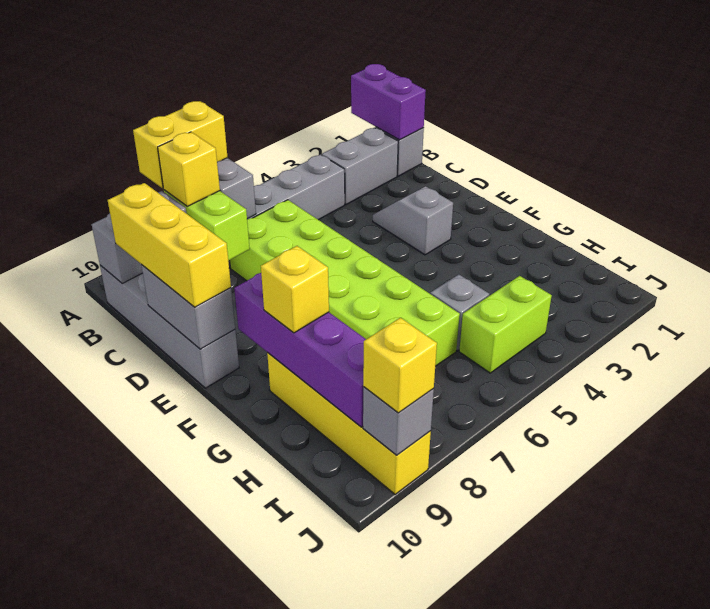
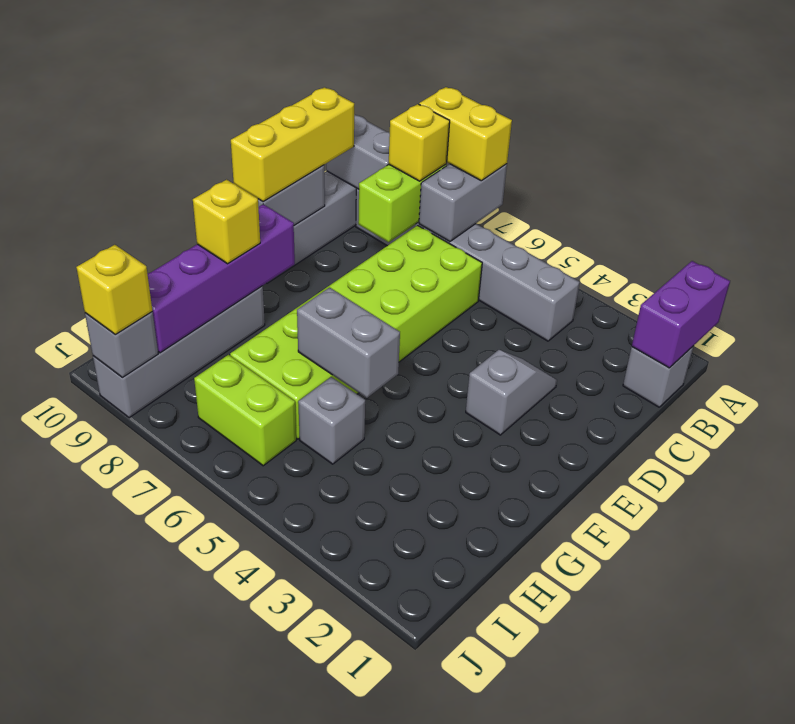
grey brick B2:B3 level 1 -> grey brick G5:G6 level 2
yellow brick G9:J9 level 1 -> grey brick G9:J9 level 1
lime brick I4:I5 level 1 -> lime brick I6:I7 level 1

